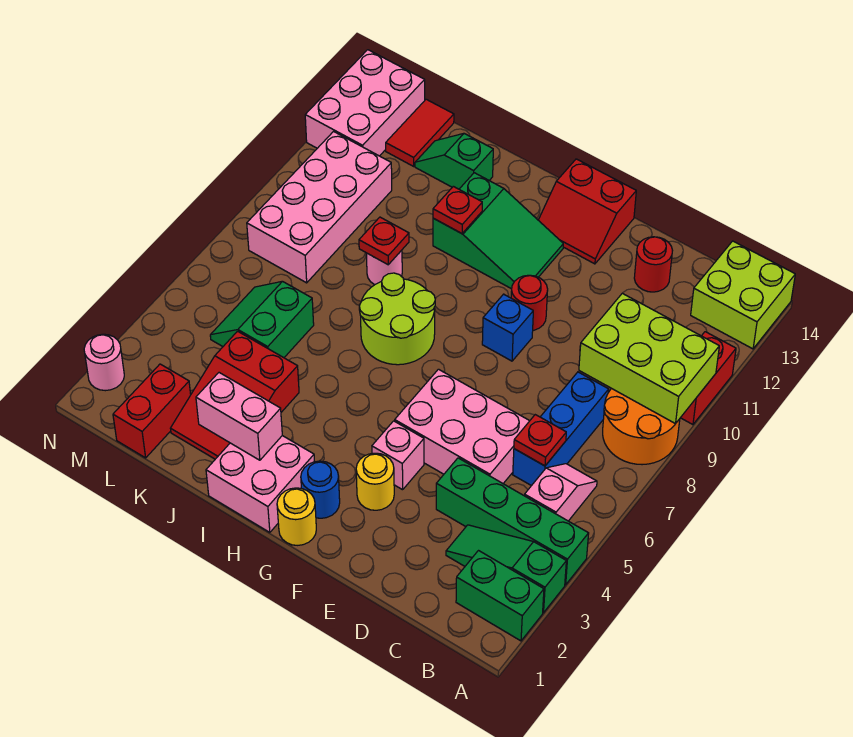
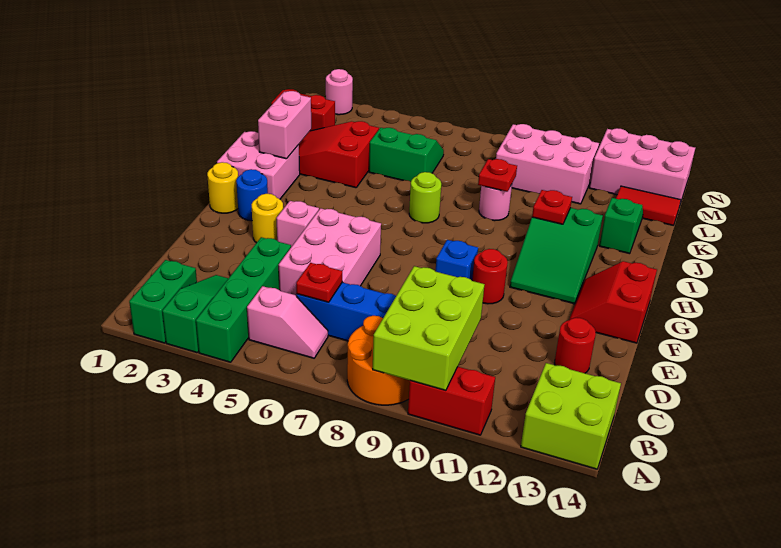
lime round brick H7:I8 level 1 -> lime round brick I7 level 1
pink brick L8:M11 level 1 -> pink brick L9:M11 level 1

